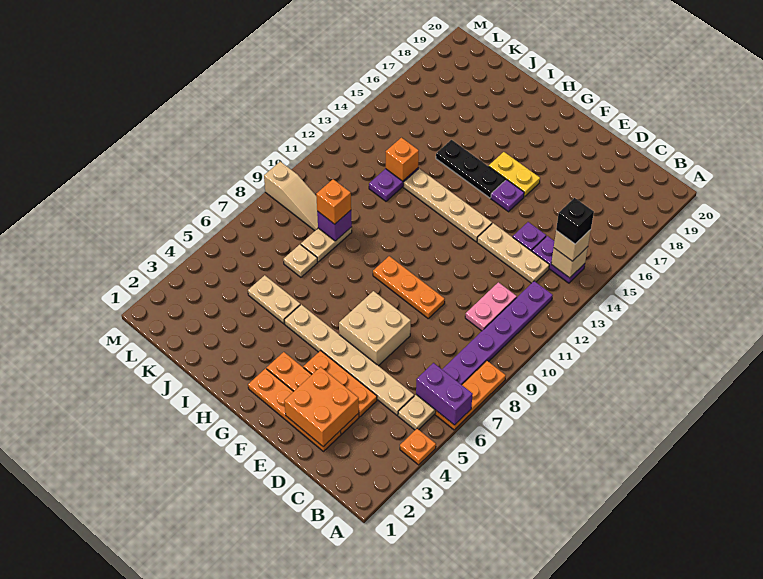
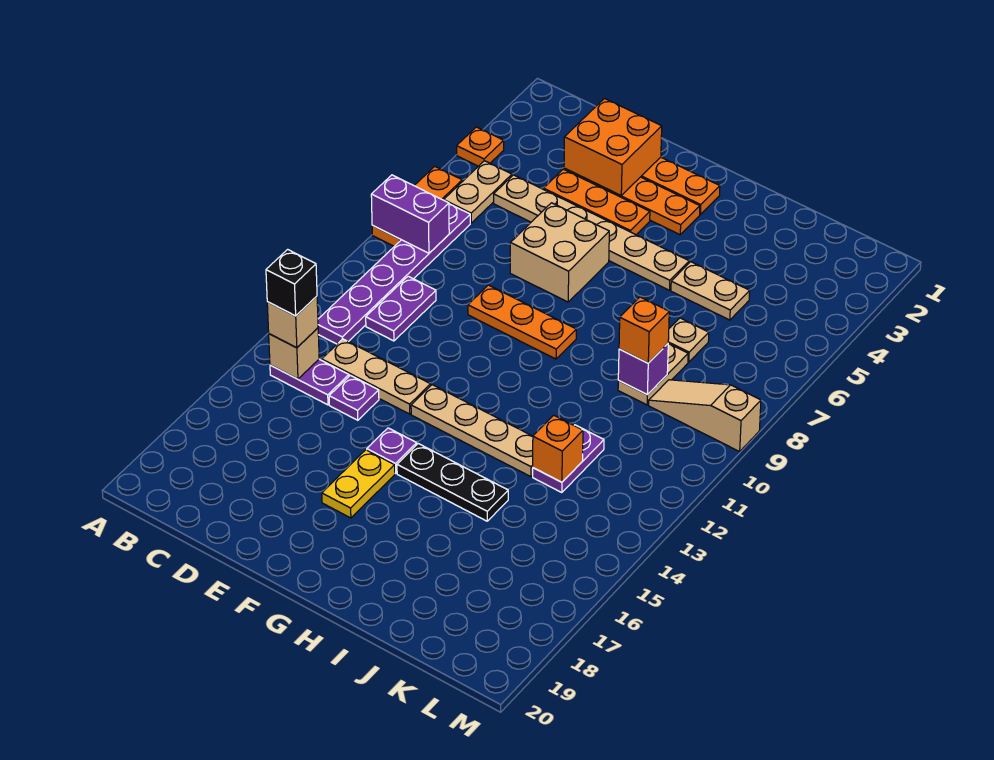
purple brick A6:B6 level 2 -> purple brick A8:B8 level 2
pink plate C10:C11 level 1 -> purple plate C10:C11 level 1
yellow plate F16:G16 level 1 -> yellow plate F16:F17 level 1

